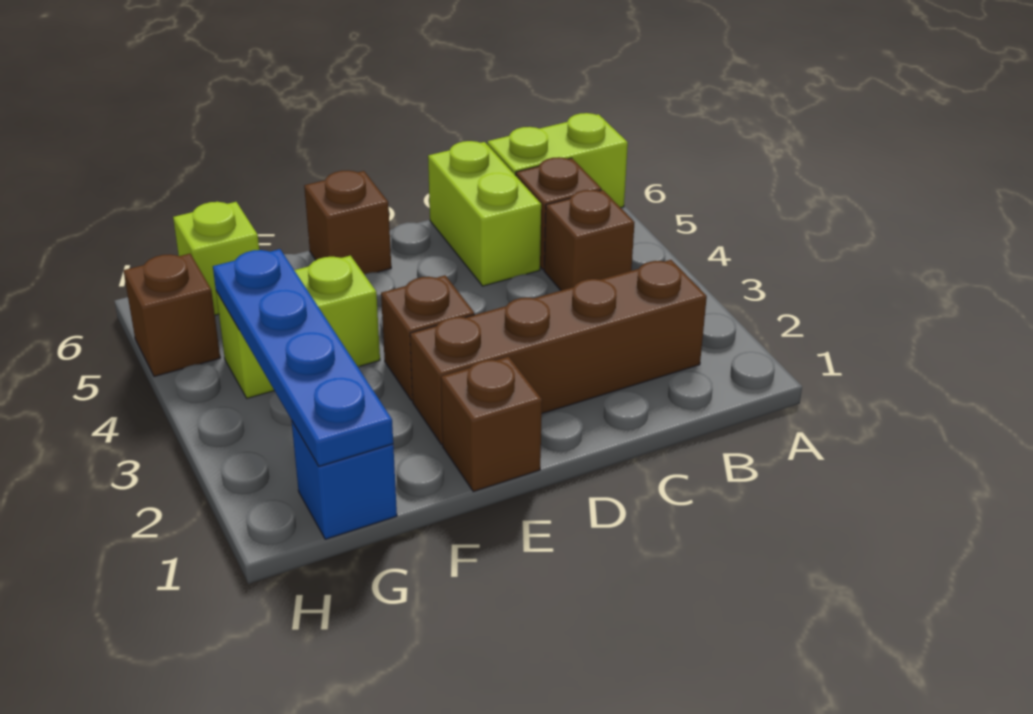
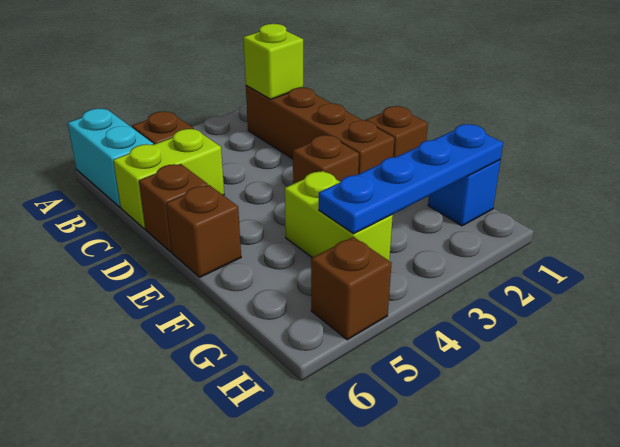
lime brick A6:B6 level 1 -> cyan brick A6:B6 level 1
brown brick B4 level 1 -> brown brick D6 level 1
lime brick G6 level 1 -> lime brick B2 level 2

